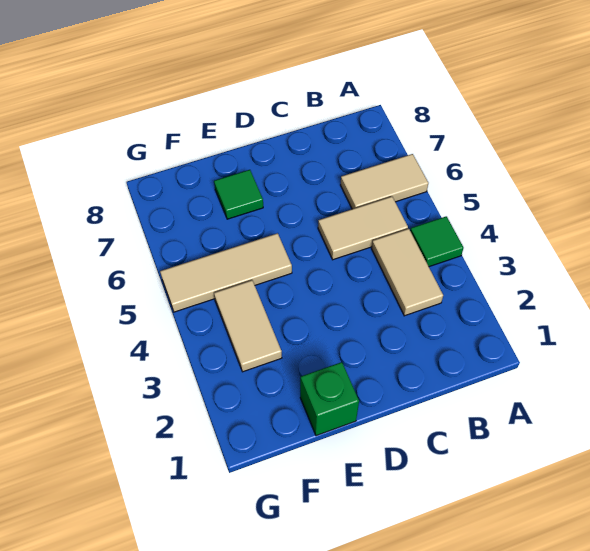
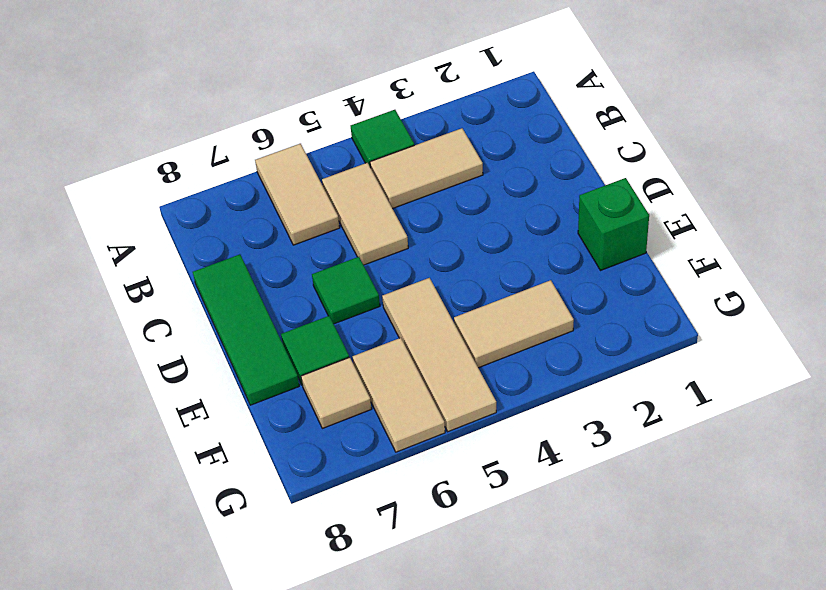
none -> green tile C8:E8 level 1
none -> green tile D6 level 1
none -> tan tile F6:G6 level 1
none -> tan tile F7 level 1

